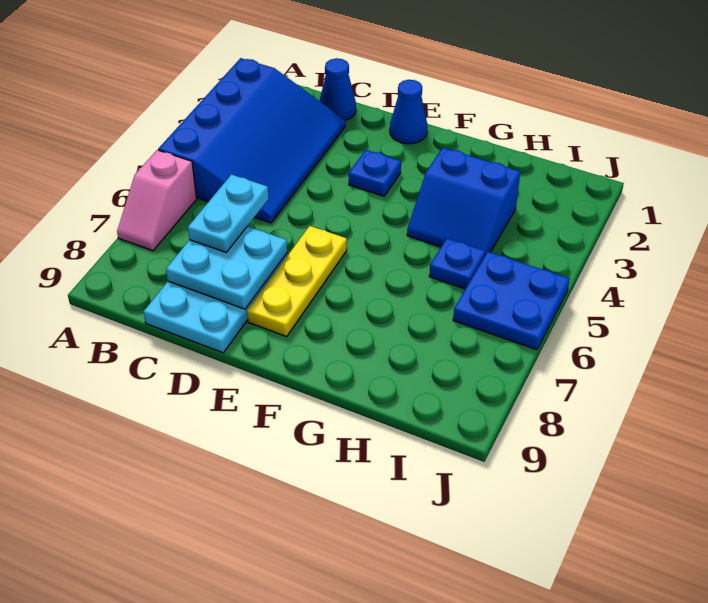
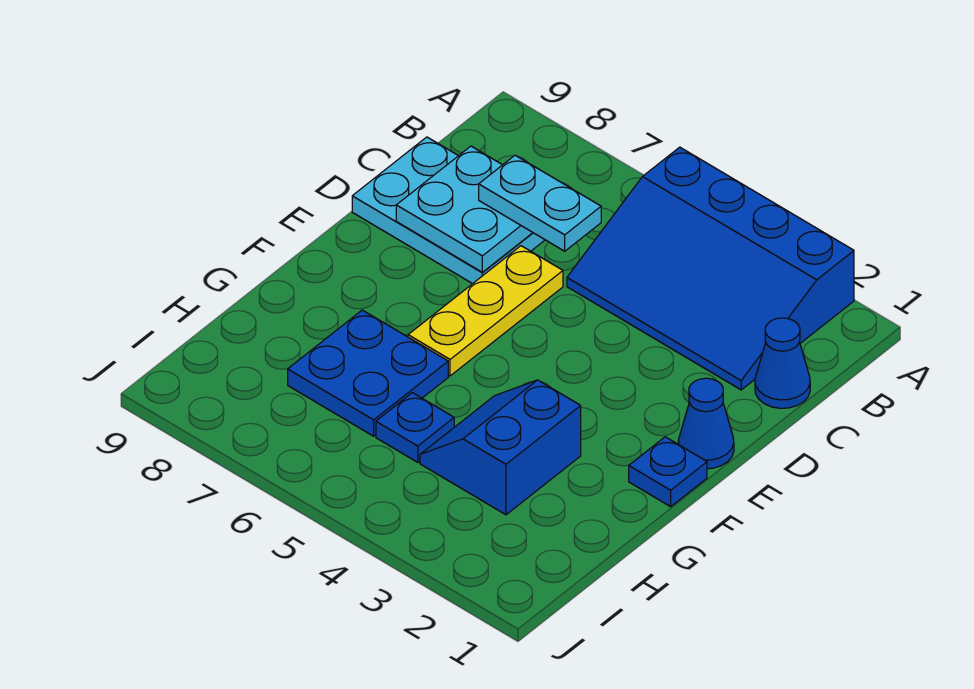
pink slope A6:A7 level 1 top 6 -> none
blue plate E3 level 1 -> blue plate F1 level 1
yellow plate E6:E8 level 1 -> yellow plate D6:F6 level 1
blue plate I5:J6 level 1 -> blue plate G6:H7 level 1

